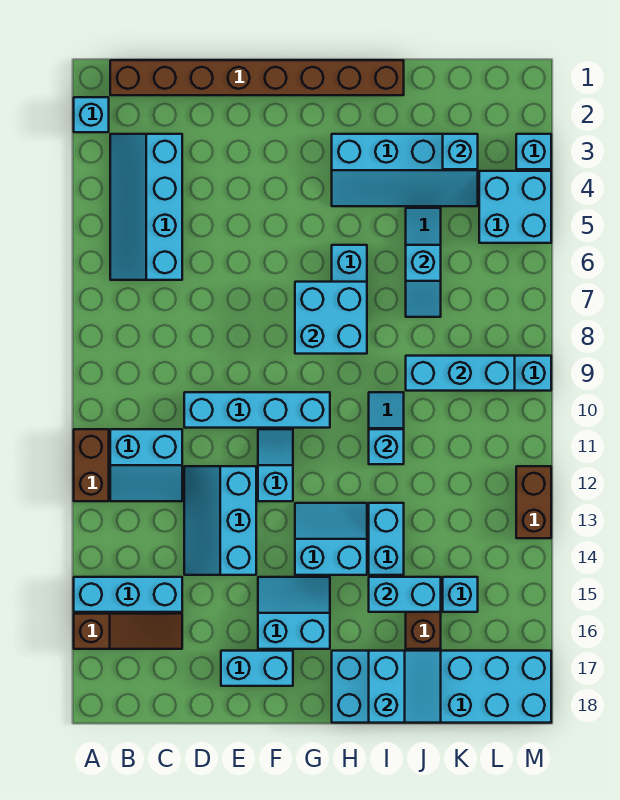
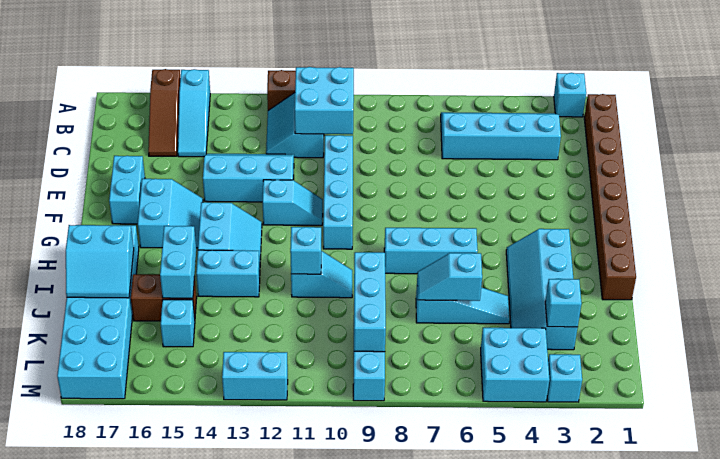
cyan brick A15:C15 level 1 -> cyan slope A15:C15 level 1 top A
cyan brick G7:H8 level 2 -> cyan brick B10:C11 level 2
brown brick M12:M13 level 1 -> cyan brick M12:M13 level 1

